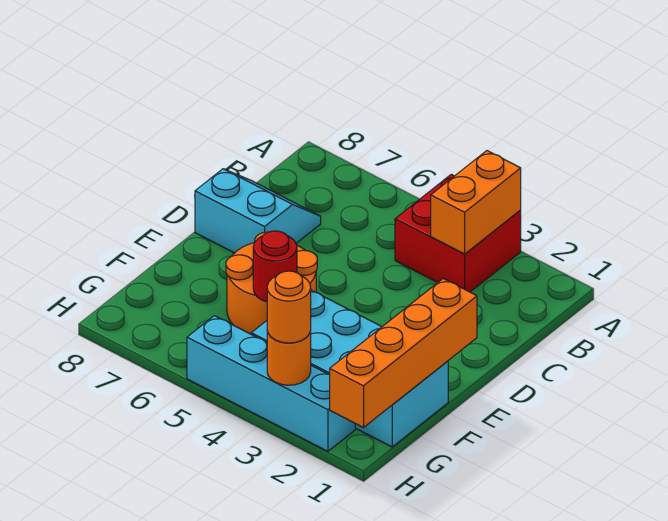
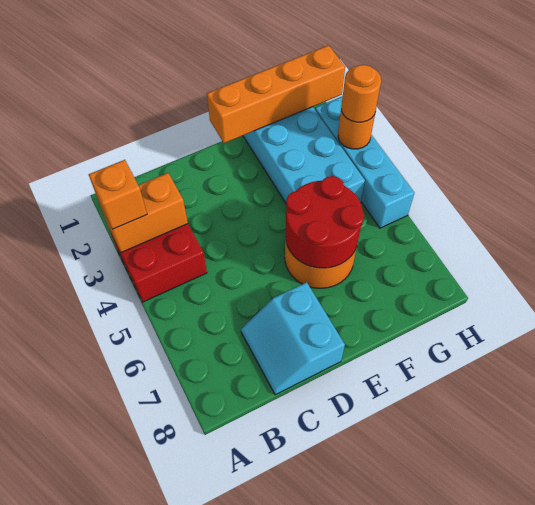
none -> orange brick A3 level 3
red round brick F5 level 2 -> red round brick E5:F6 level 2

